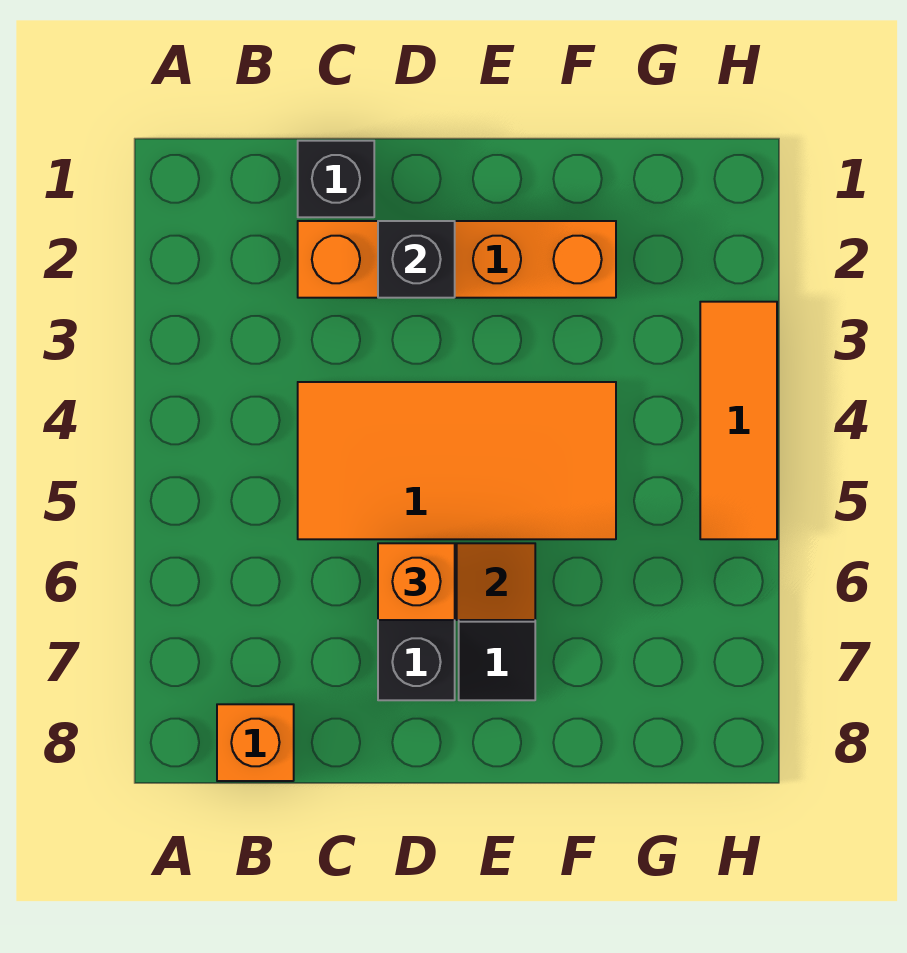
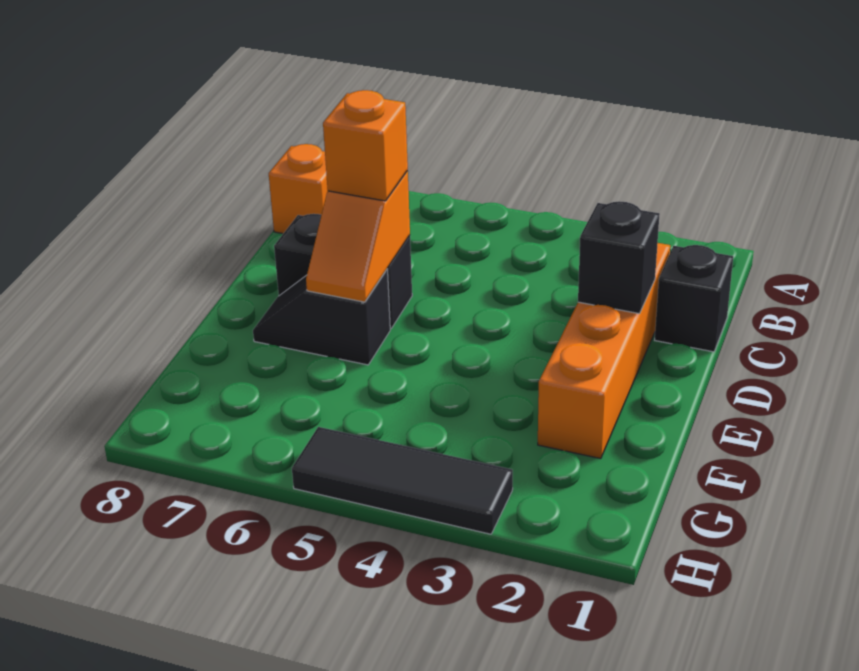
orange tile C4:F5 level 1 -> none
orange tile H3:H5 level 1 -> black tile H3:H5 level 1

